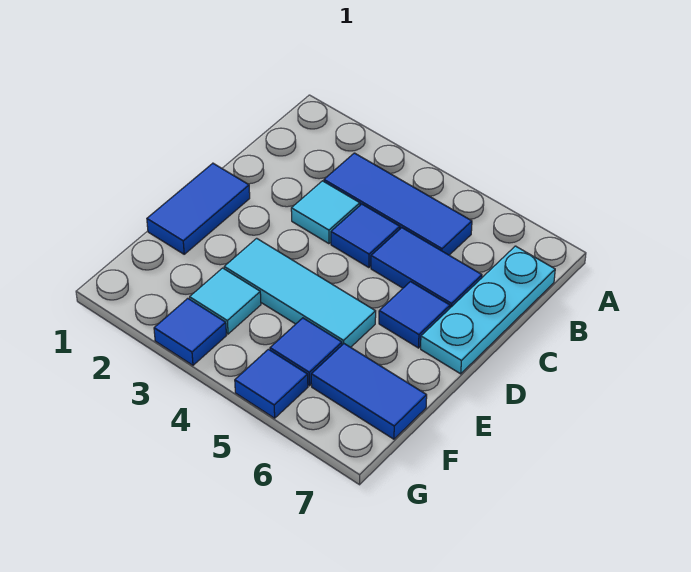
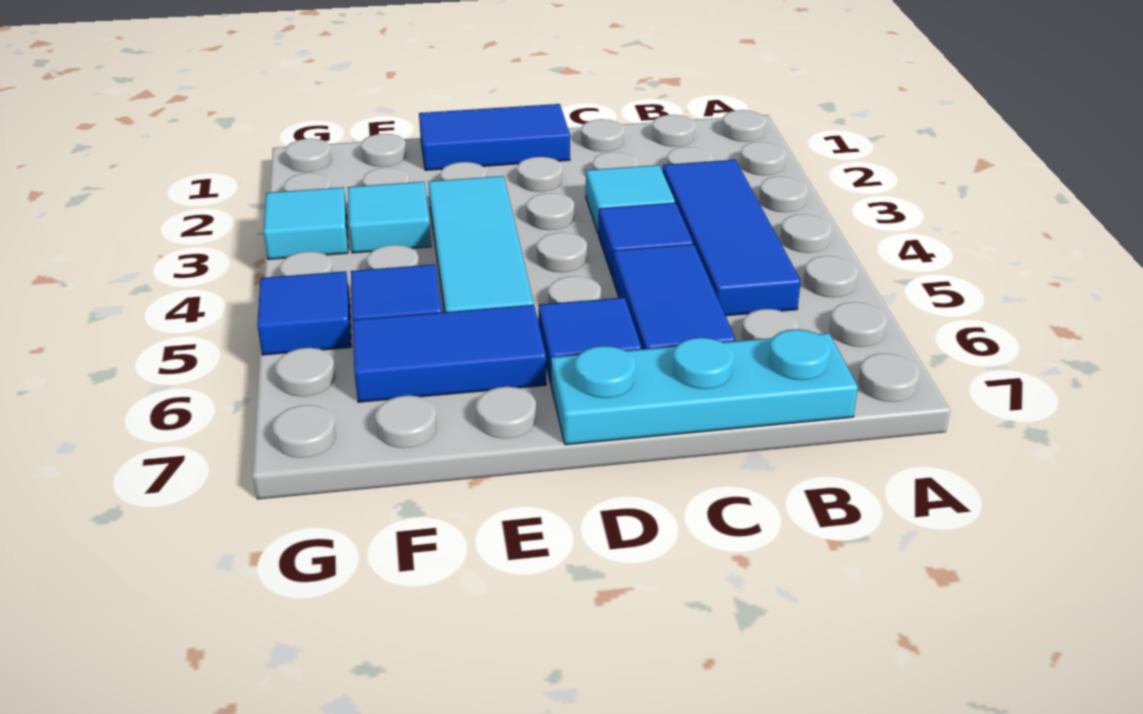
blue tile F6:F7 level 1 -> blue tile E6:F6 level 1
blue tile G3 level 1 -> cyan tile G3 level 1

